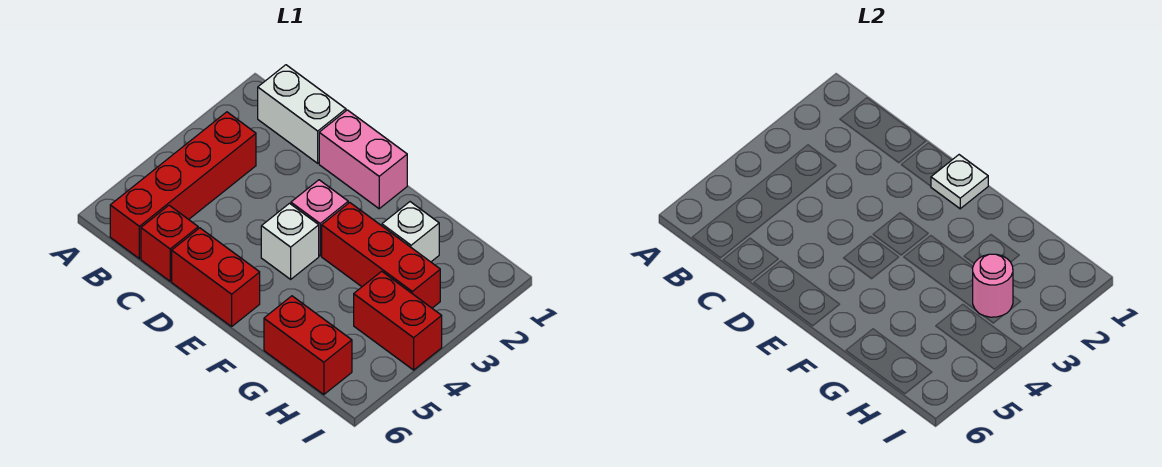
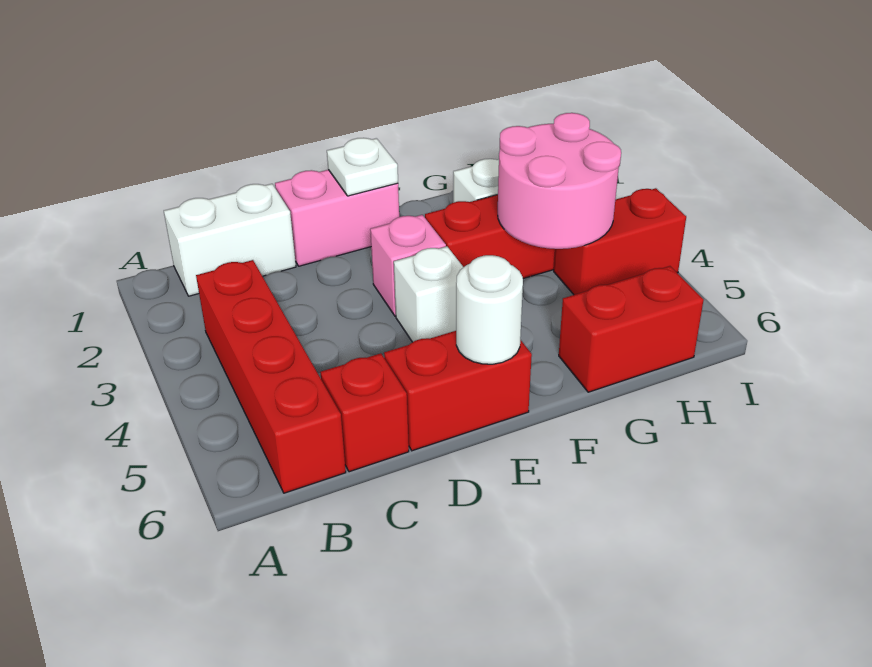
none -> white round brick E6 level 2
pink round brick H3 level 2 -> pink round brick G3:H4 level 2

